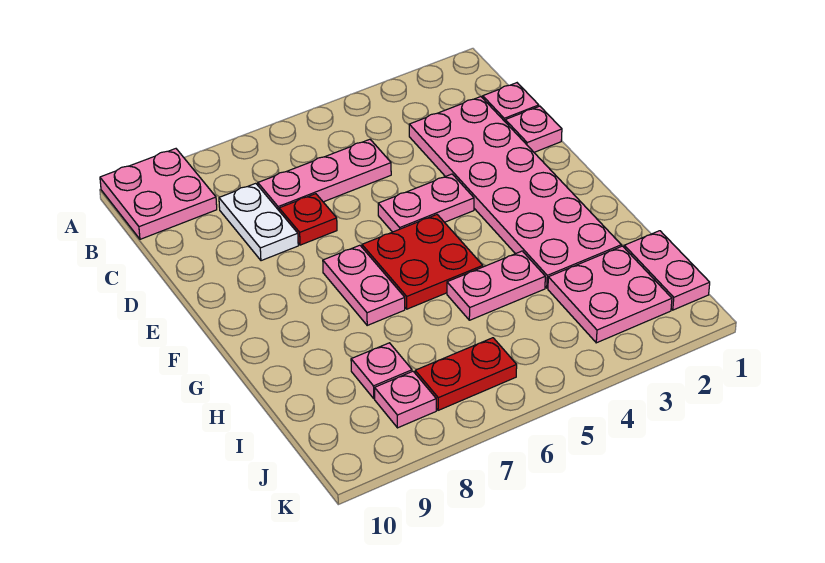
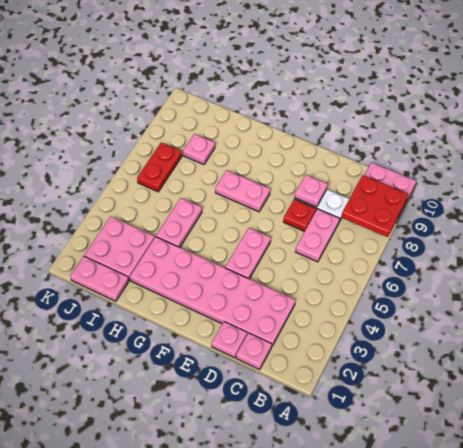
pink plate C5:C7 level 1 -> pink plate C6:C7 level 1
red plate F5:G6 level 1 -> red plate A8:B9 level 2
pink plate J8 level 1 -> pink plate D8 level 2

